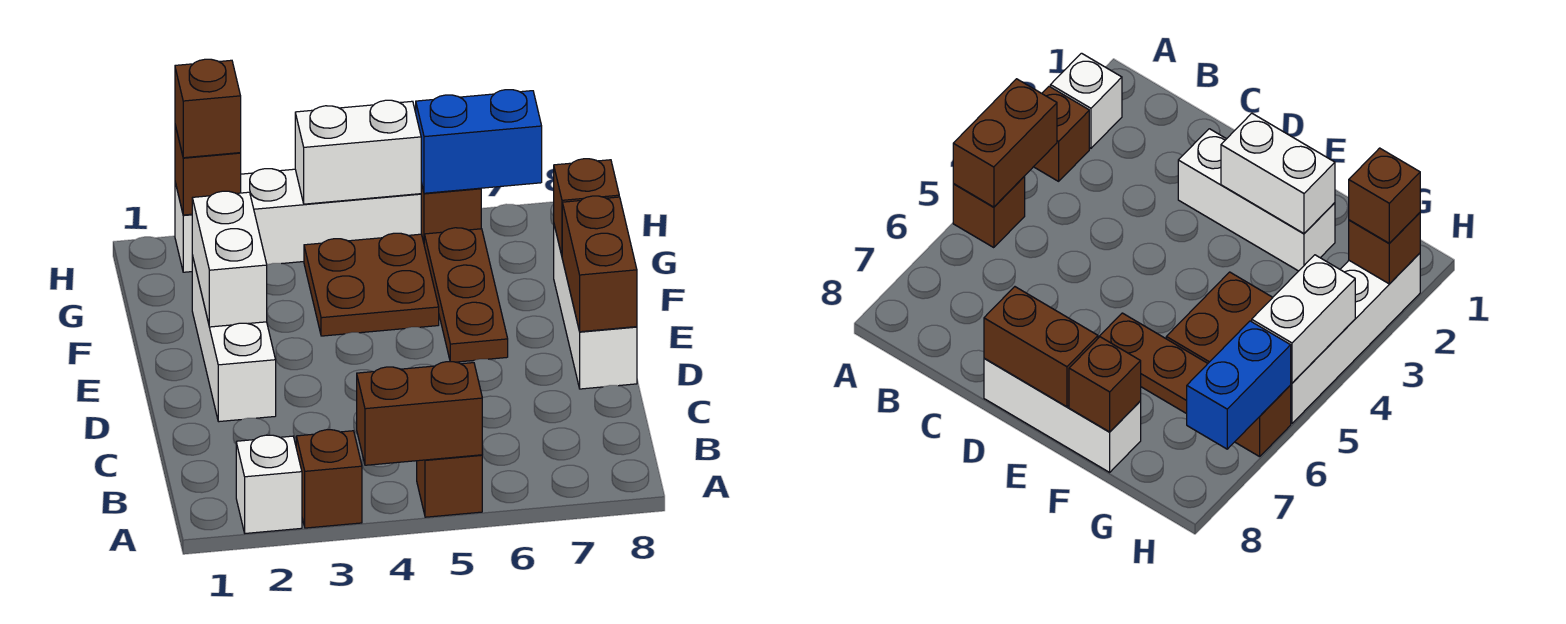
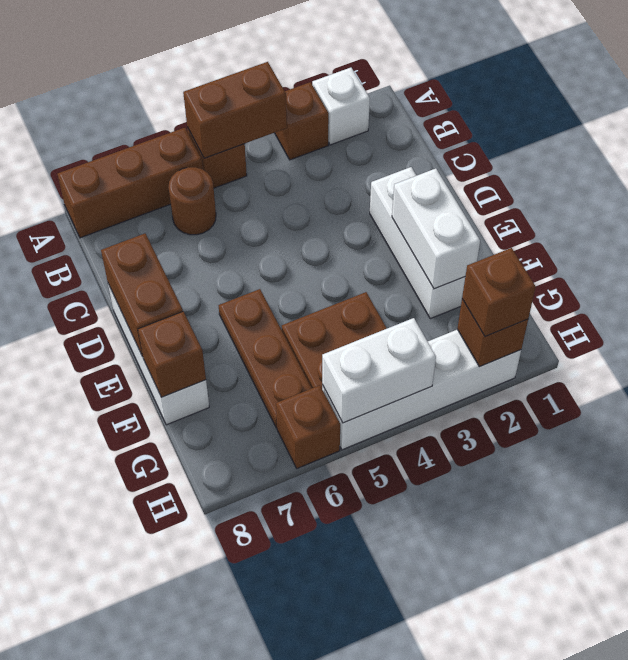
none -> brown brick A6:A8 level 1
none -> brown round brick B6 level 1
blue brick H6:H7 level 2 -> none

